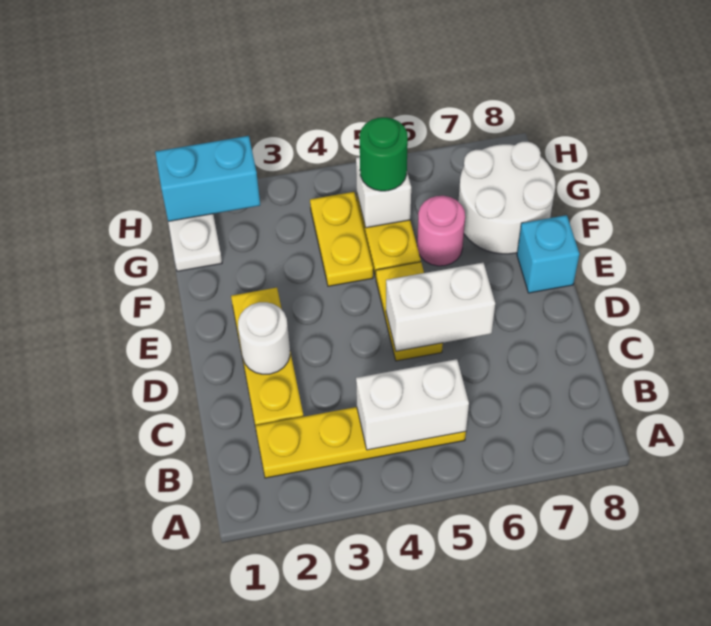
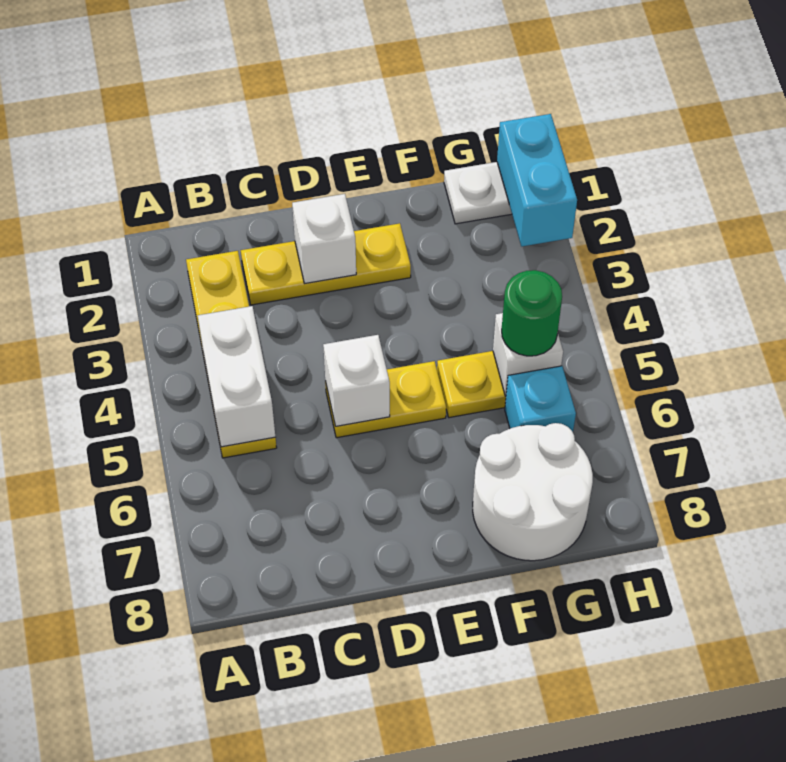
white round brick D2 level 2 -> white brick D2 level 2
white brick D5:D6 level 2 -> white brick D5 level 2
cyan brick E8 level 1 -> cyan brick G6 level 1
yellow plate F4:G4 level 1 -> none
pink round brick F6 level 1 -> none

